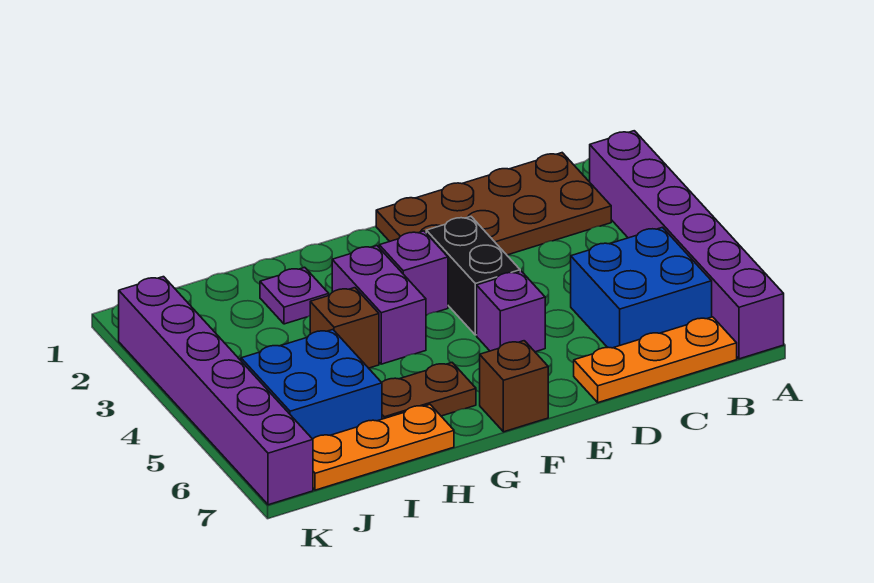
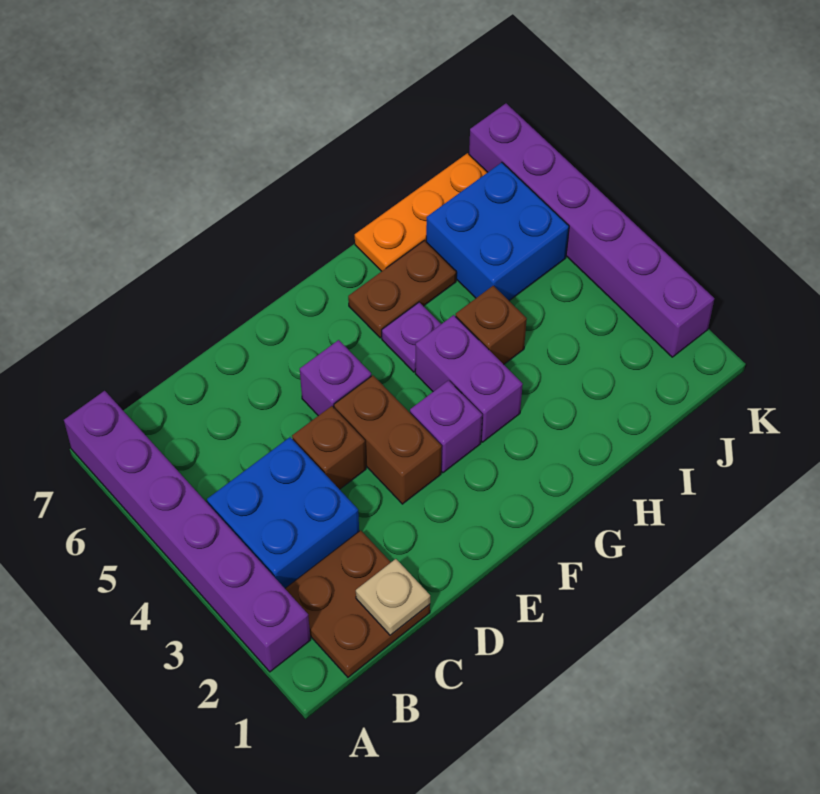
brown plate B1:E2 level 1 -> brown plate B1:C2 level 1
blue brick B5:C6 level 1 -> blue brick B3:C4 level 1
orange plate B7:D7 level 1 -> none
none -> tan plate C1 level 2
black brick E3:E4 level 1 -> brown brick E3:E4 level 1
brown brick F7 level 1 -> brown brick D4 level 1
purple plate H2 level 1 -> purple plate G5 level 1

